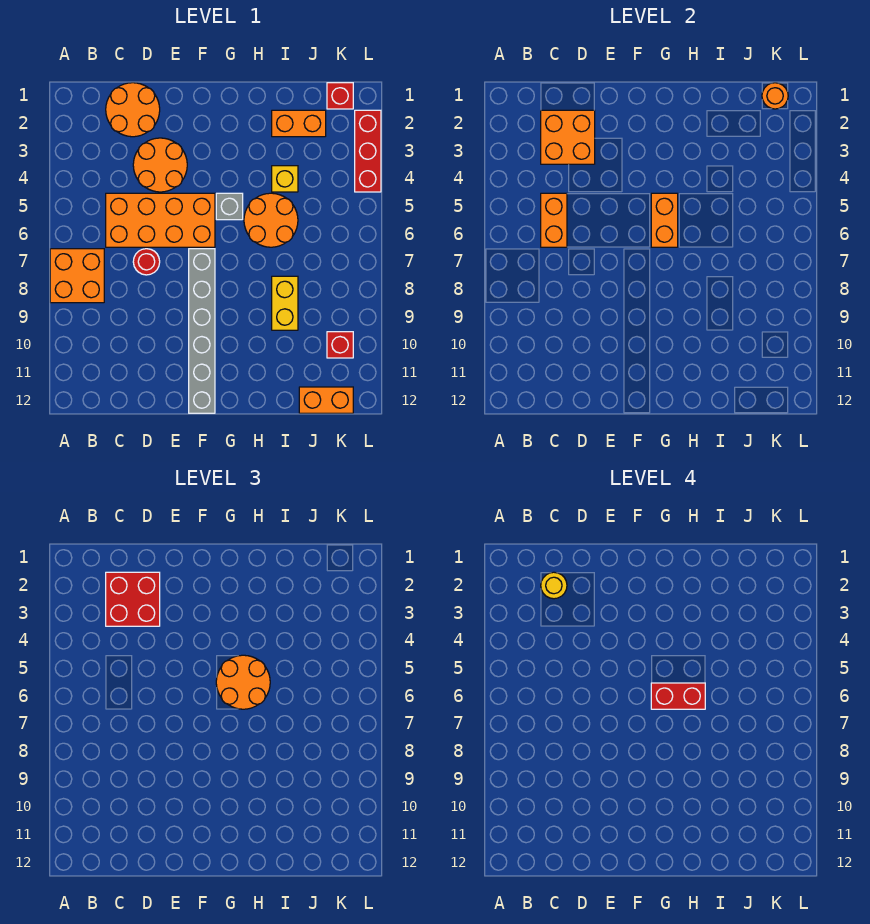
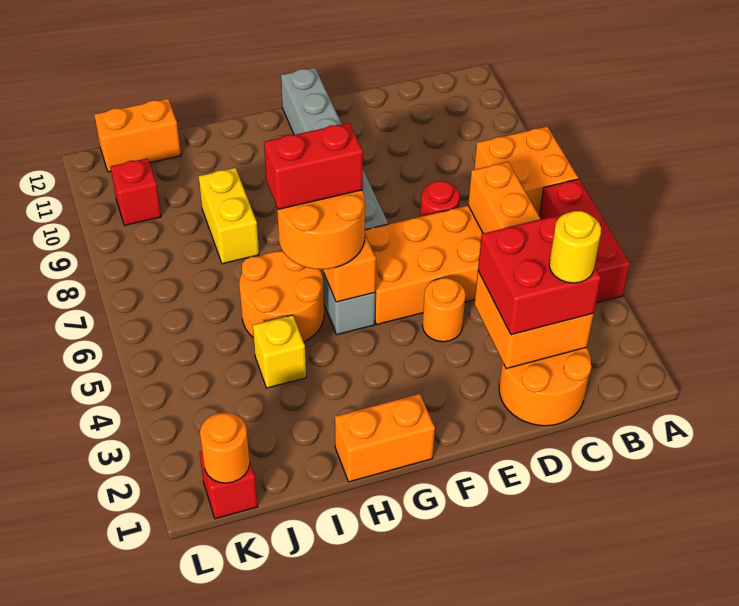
orange round brick D3:E4 level 1 -> orange round brick E4 level 1
orange brick I2:J2 level 1 -> orange brick G1:H1 level 1
red brick L2:L4 level 1 -> red brick A4:A6 level 1

